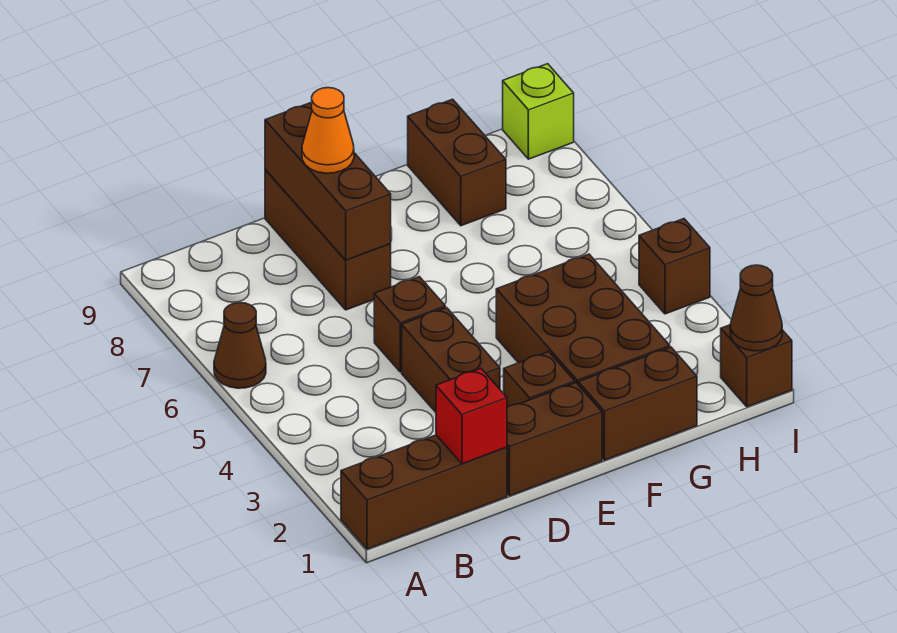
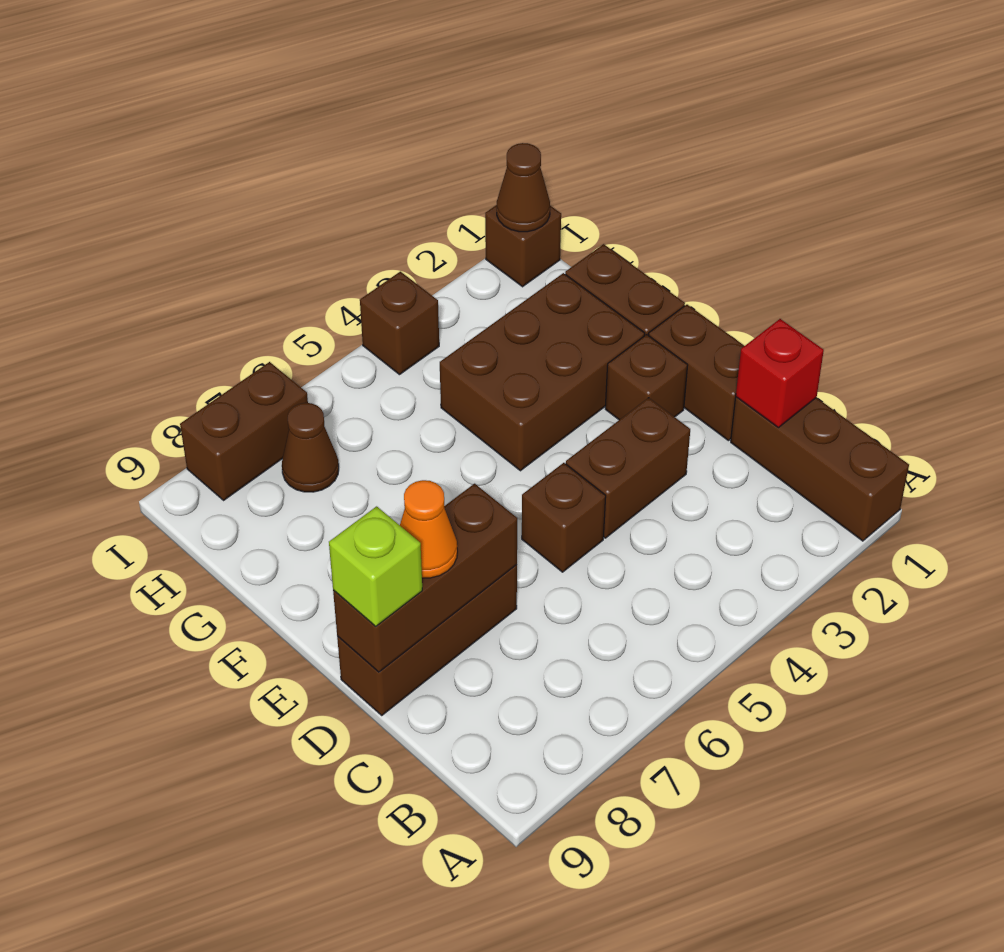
brown cone A6 level 1 -> brown cone H7 level 1
brown brick G8:G9 level 1 -> brown brick I7:I8 level 1
lime brick I9 level 1 -> lime brick D9 level 3

